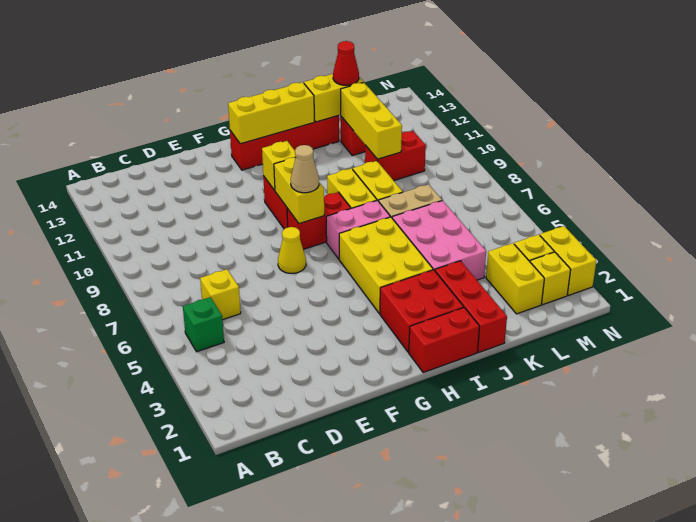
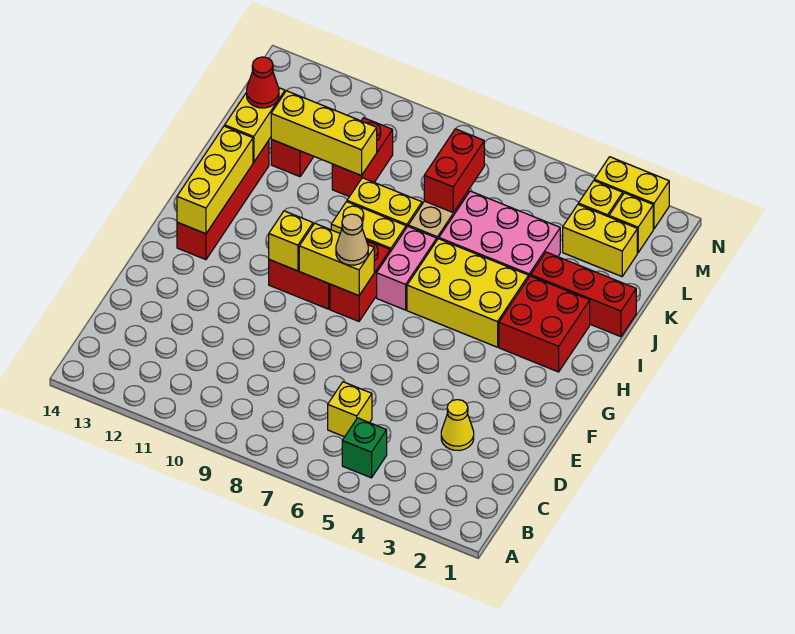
yellow cone F7 level 1 -> yellow cone D3 level 1
red brick H1:I1 level 1 -> red brick K7:L7 level 2

